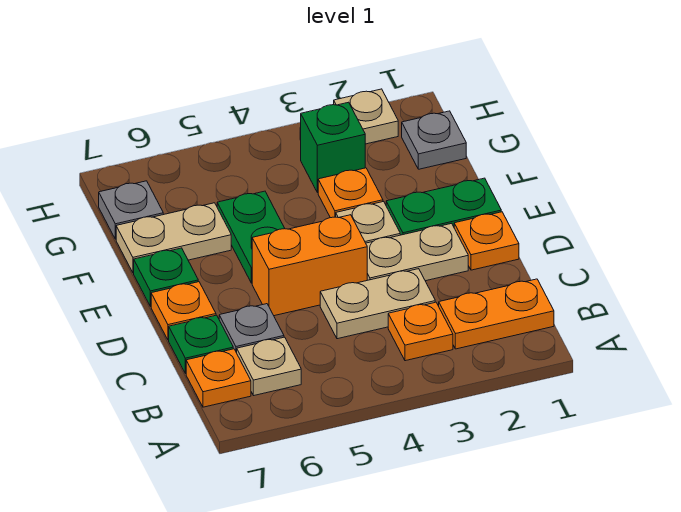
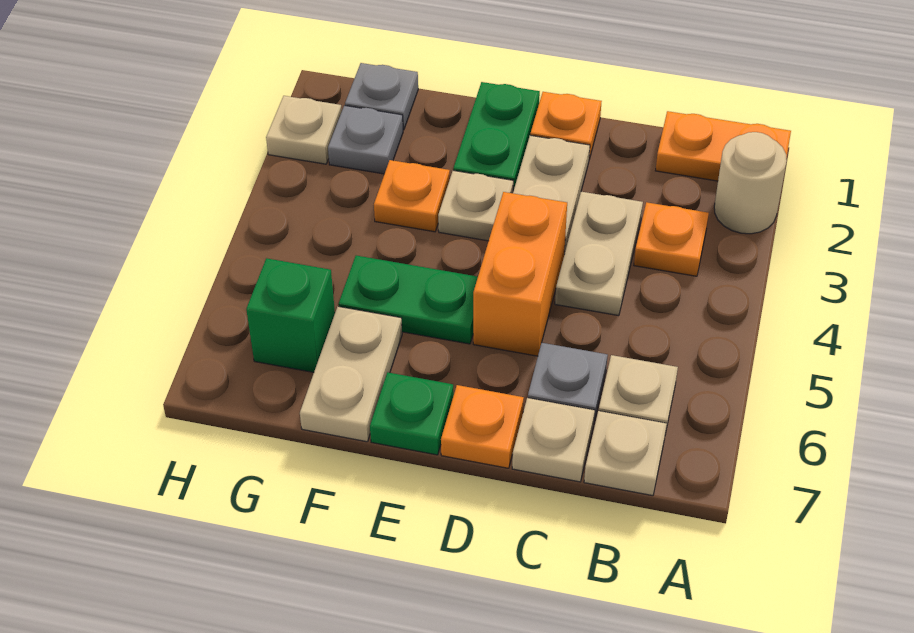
none -> tan round brick A2 level 1
orange plate B1:B2 level 1 -> orange plate A1:B1 level 1
orange plate B7 level 1 -> tan plate B7 level 1
green plate C7 level 1 -> tan plate C7 level 1
green brick G3 level 1 -> green brick G6 level 1
grey plate G7 level 1 -> grey plate G2 level 1

